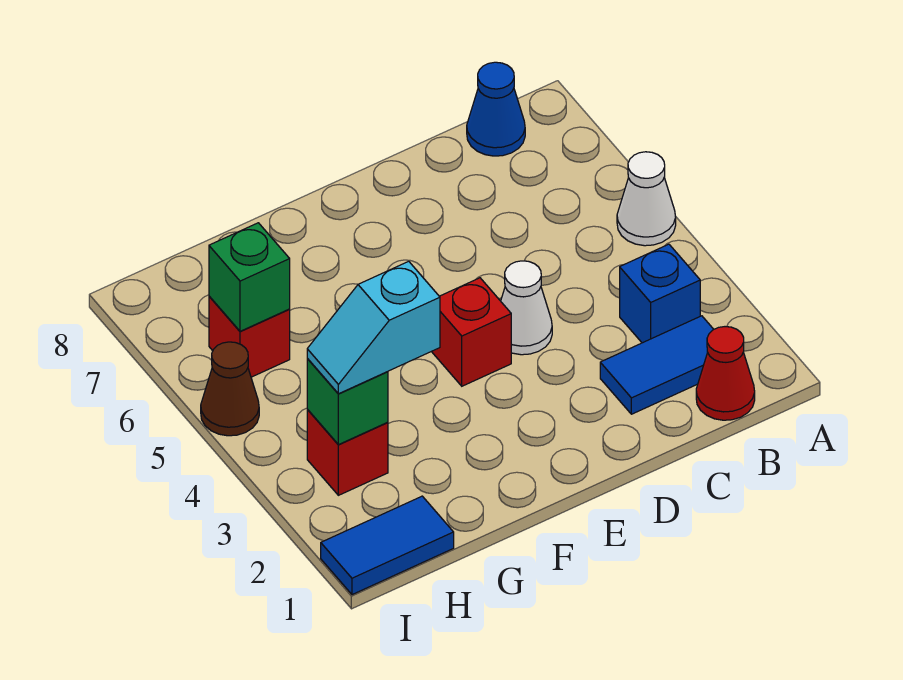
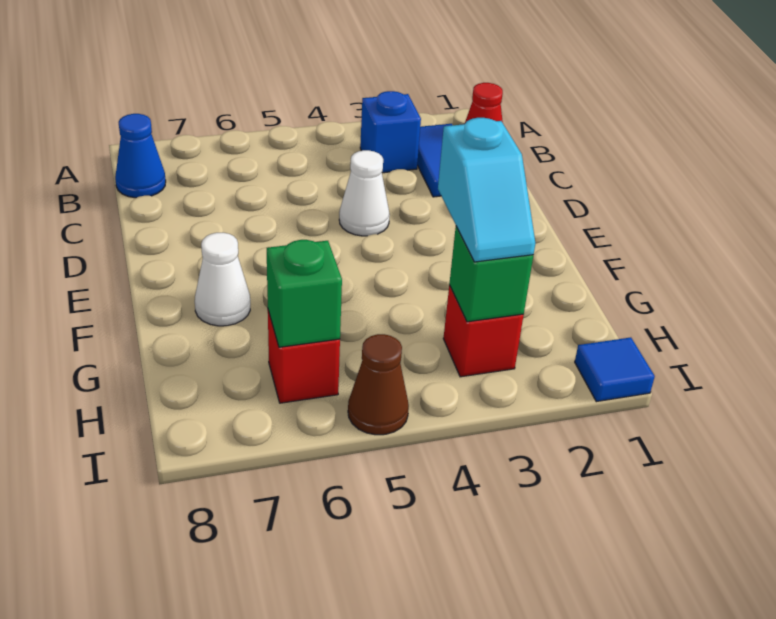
white cone A5 level 1 -> white cone F7 level 1
red brick E4 level 1 -> none
blue tile H1:I1 level 1 -> blue tile I1 level 1

